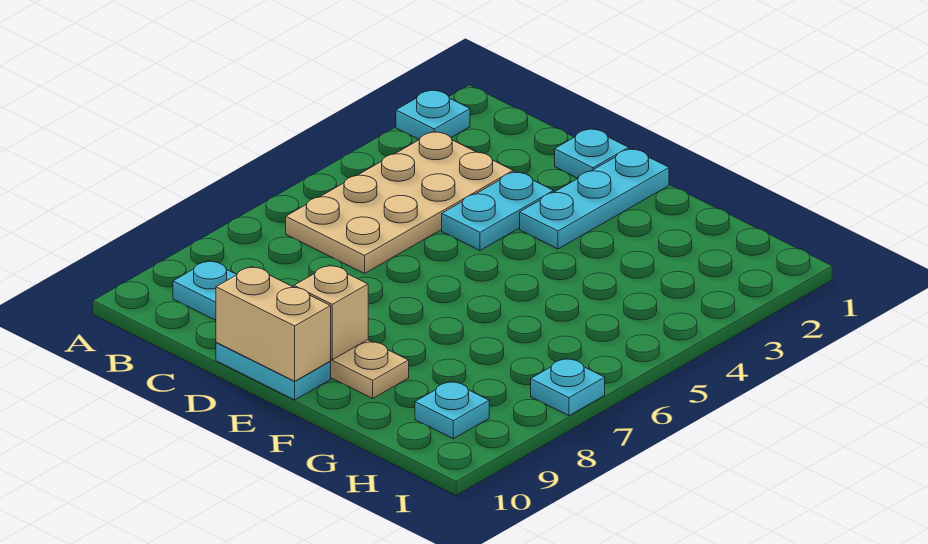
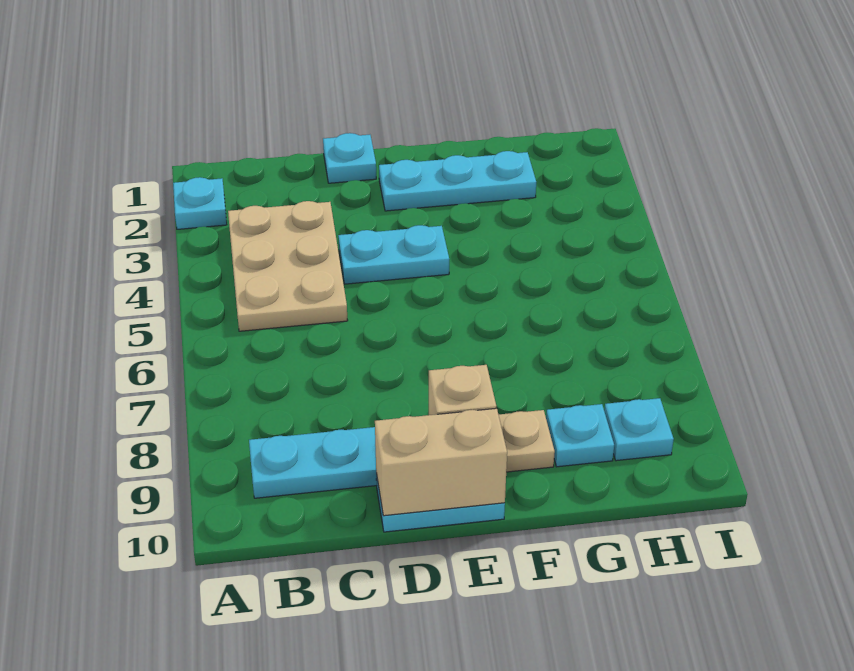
tan plate B3:C6 level 1 -> tan plate B3:C5 level 1
cyan plate D3:D4 level 1 -> cyan plate D4:E4 level 1
cyan plate E1:E3 level 1 -> cyan plate E2:G2 level 1
cyan plate I7 level 1 -> cyan plate G9 level 1

